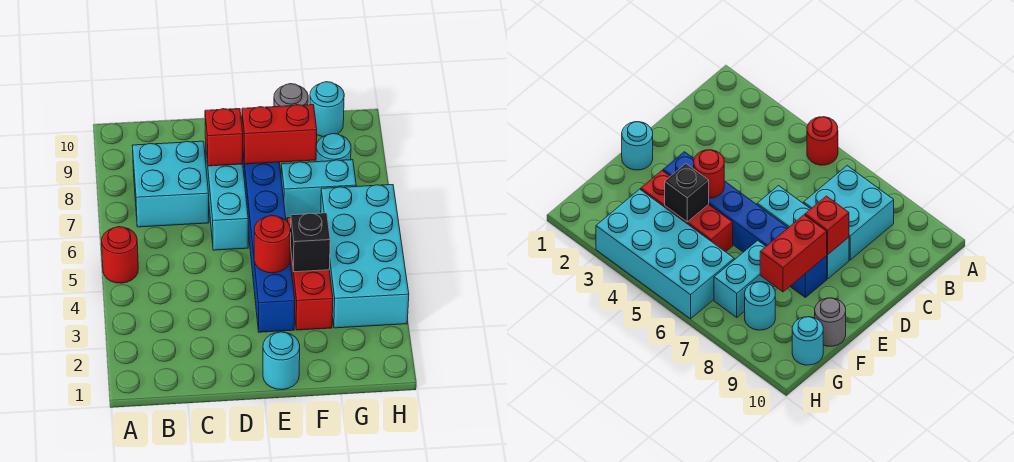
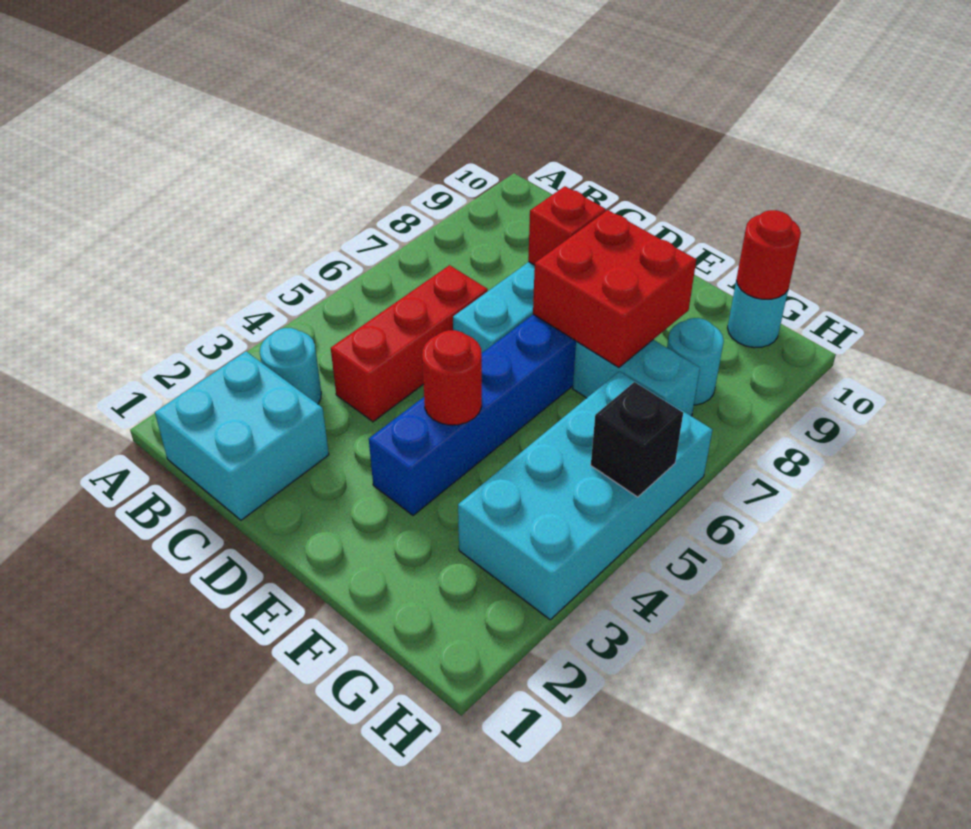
red round brick A5 level 1 -> red round brick G10 level 2
cyan brick B7:C8 level 1 -> cyan brick B1:C2 level 1
cyan round brick E1 level 1 -> cyan round brick B3 level 1
red brick E8:F8 level 2 -> red brick E7:F8 level 2
red brick F3:F5 level 1 -> red brick C4:C6 level 1
black brick F4 level 2 -> black brick H5 level 2
grey round brick F10 level 1 -> none

